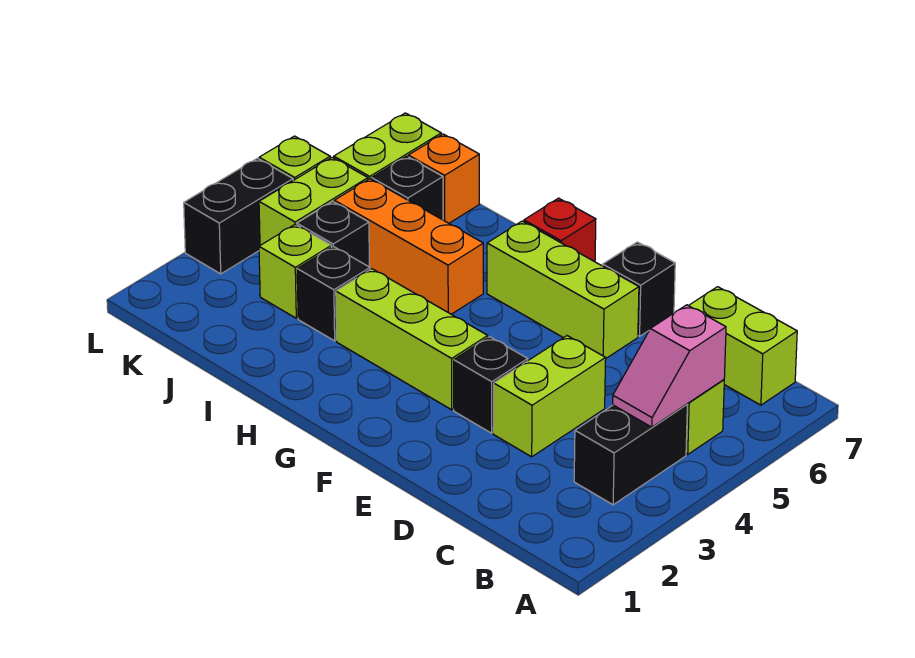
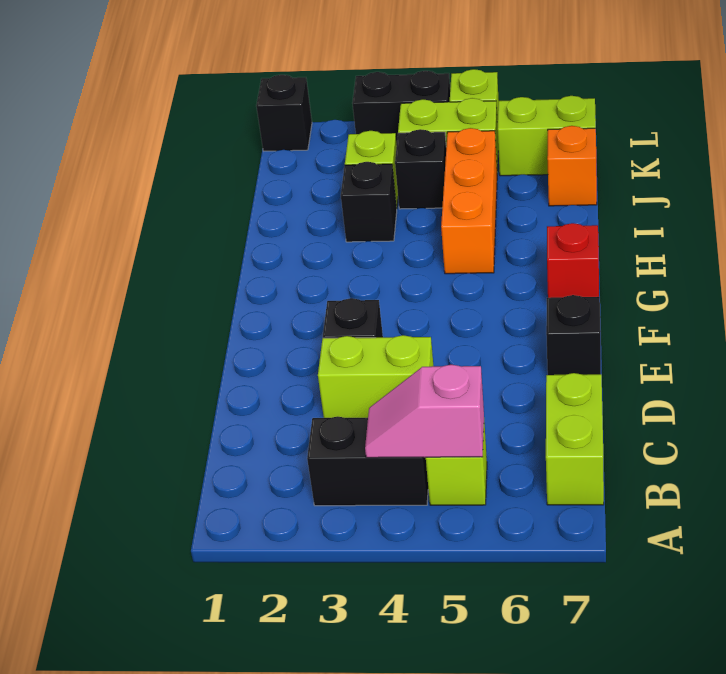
lime brick E6:G6 level 1 -> none
lime brick F3:H3 level 1 -> none
black brick J6 level 1 -> black brick L1 level 1

